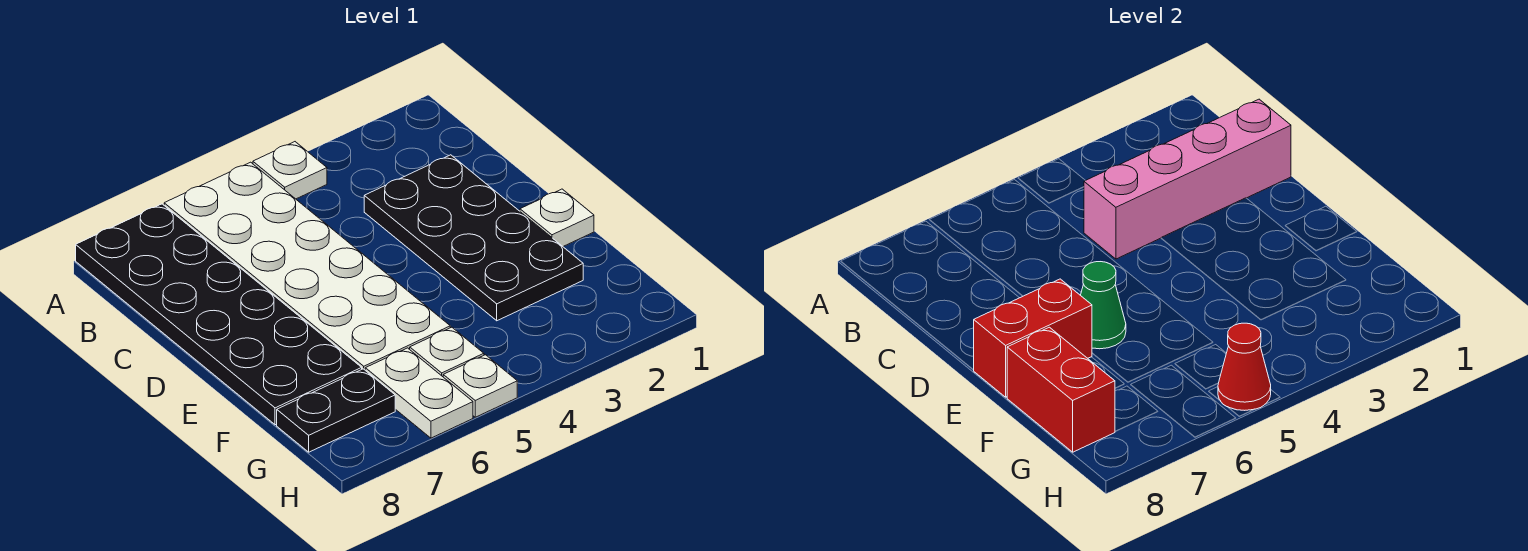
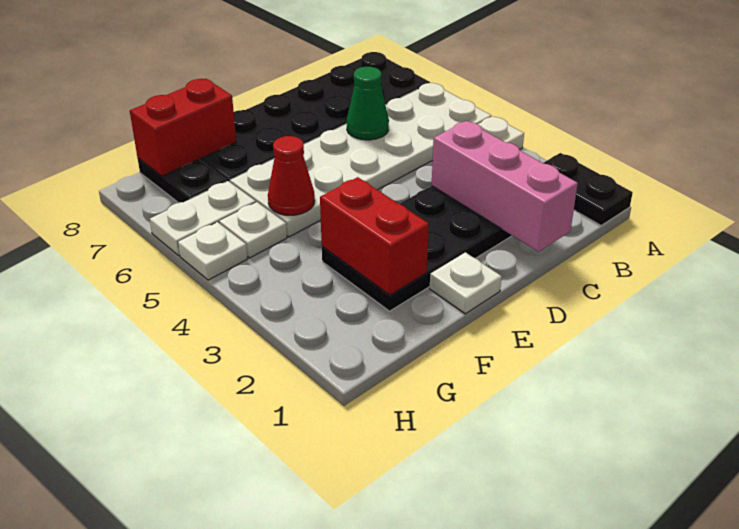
none -> black plate A1:A2 level 1
pink brick C1:C4 level 2 -> pink brick C1:C3 level 2
green cone E6 level 2 -> green cone C6 level 2
red brick E7:E8 level 2 -> red brick F2:F3 level 2
red cone H5 level 2 -> red cone F5 level 2

